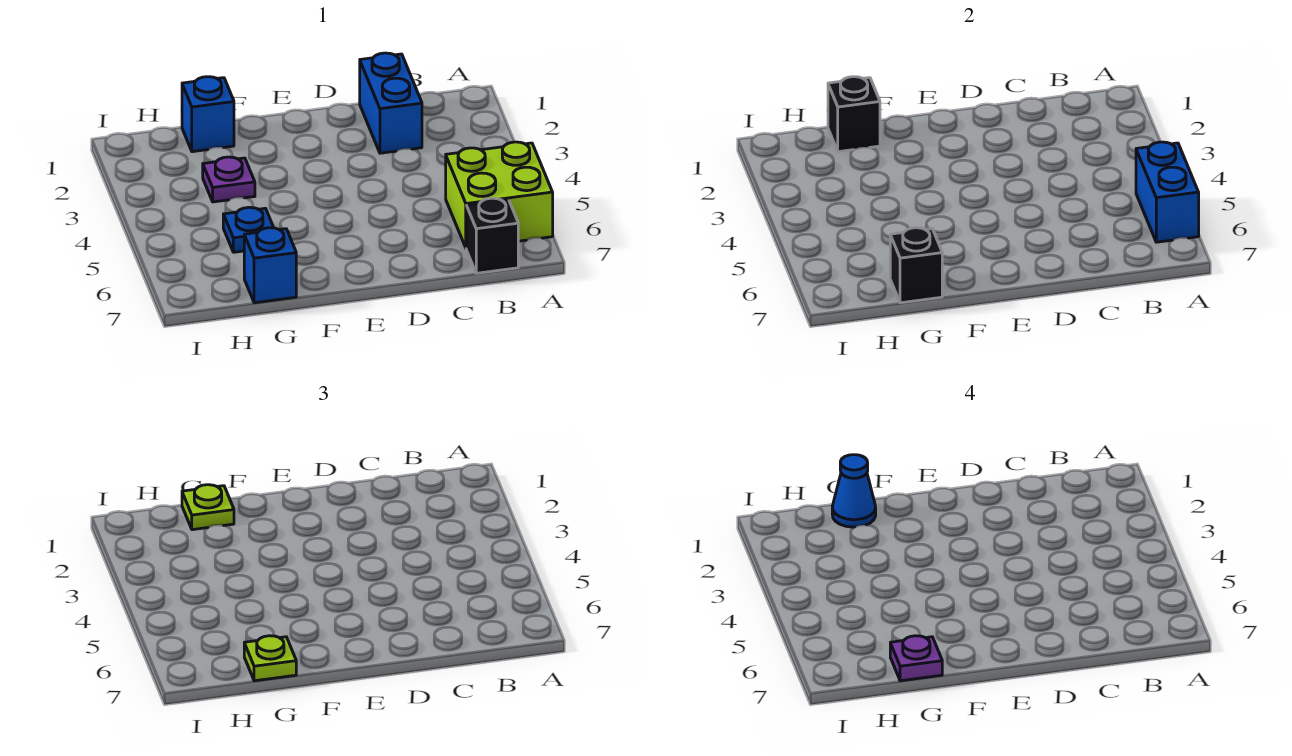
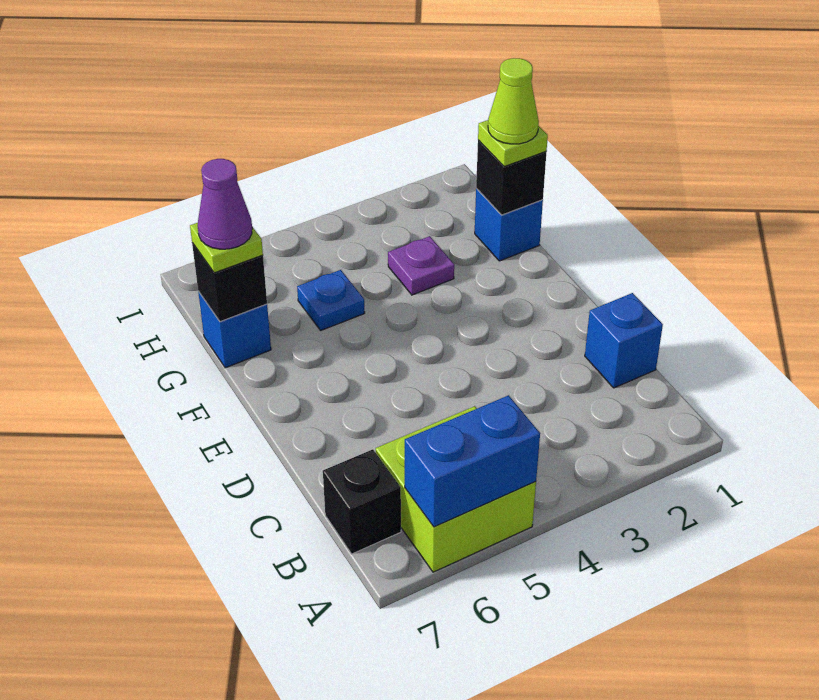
blue brick C1:C2 level 1 -> blue brick C1 level 1
blue cone G1 level 4 -> lime cone G1 level 4
purple plate G7 level 4 -> purple cone G7 level 4

